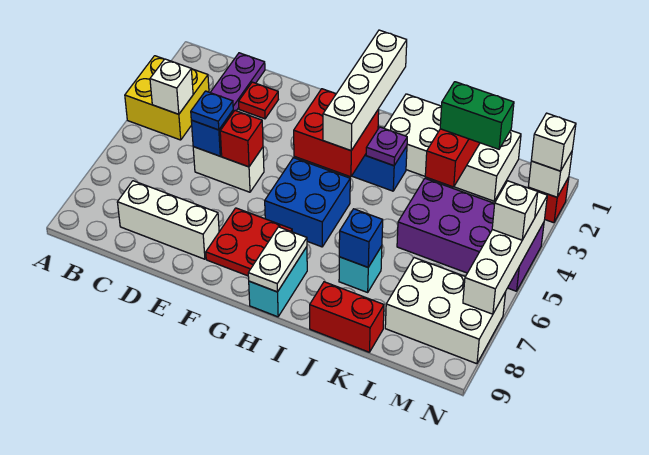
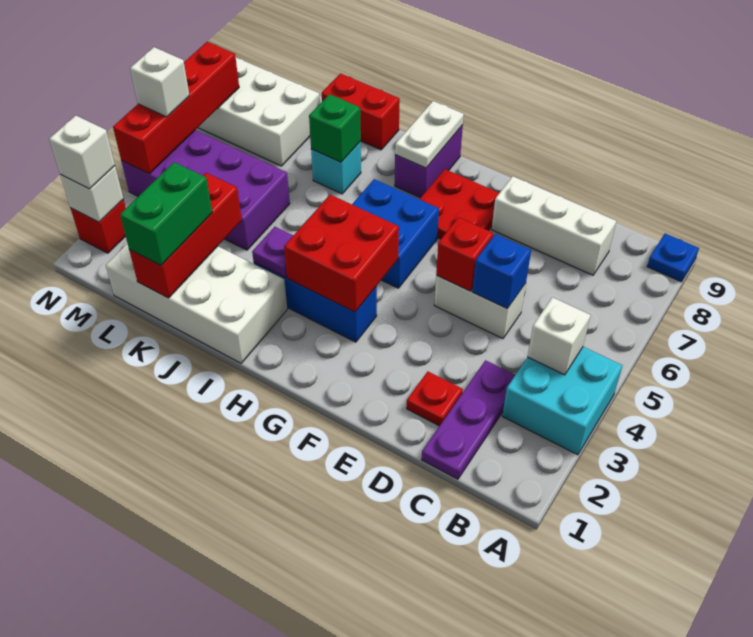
yellow brick A3:B4 level 1 -> cyan brick A3:B4 level 1
blue plate D5 level 3 -> blue plate A9 level 1
white brick H1:H4 level 3 -> none
cyan brick H8:H9 level 1 -> purple brick H8:H9 level 1
blue brick J7 level 2 -> green brick J7 level 2
green brick K2:L2 level 3 -> green brick K1:K2 level 3
white brick N4:N7 level 2 -> red brick N4:N7 level 2

